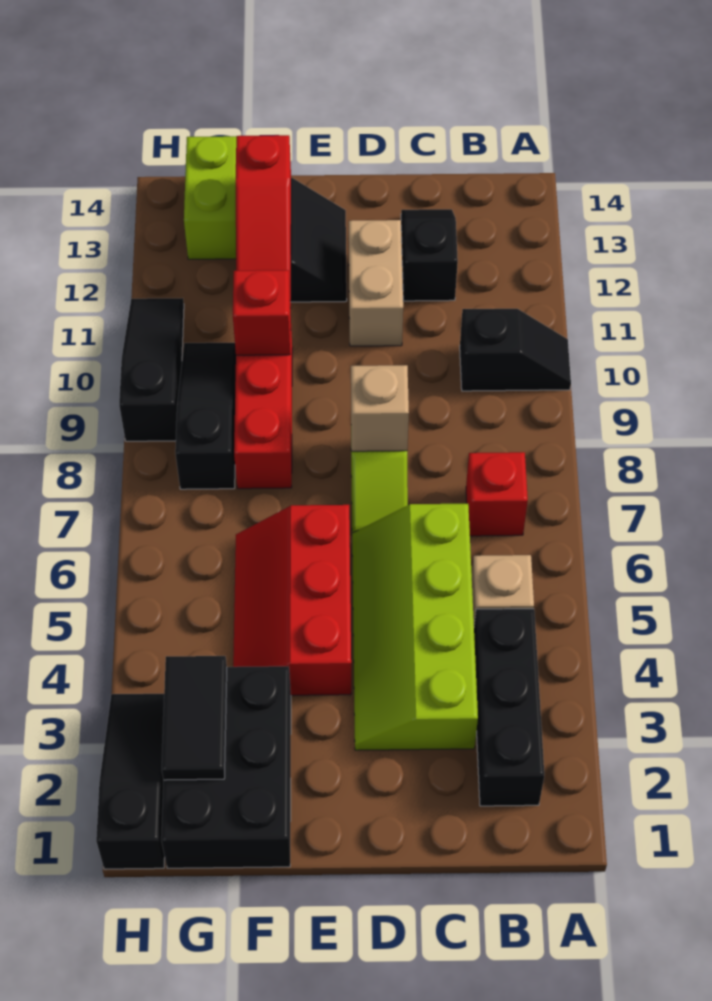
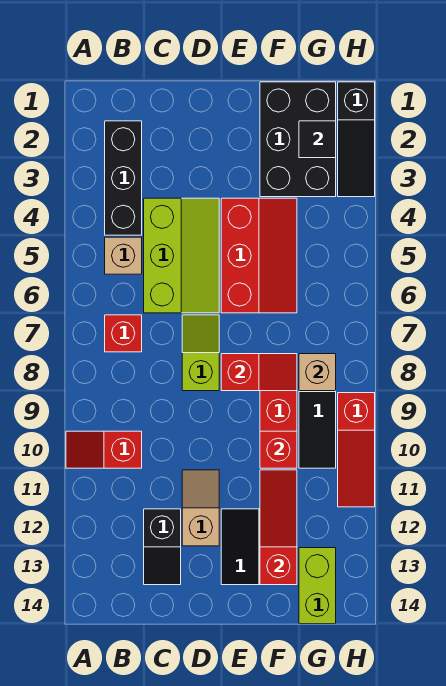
black slope A10:B10 level 1 top B -> red slope A10:B10 level 1 top B
lime slope C3:D6 level 1 top C -> lime slope C4:D6 level 1 top C
tan brick D8 level 2 -> tan brick G8 level 2
tan brick D11:D12 level 1 -> tan slope D11:D12 level 1 top 12
none -> red slope E8:F8 level 2 top E
black tile G2:G3 level 2 -> black tile G2 level 2
black slope H9:H11 level 1 top 9 -> red slope H9:H11 level 1 top 9

